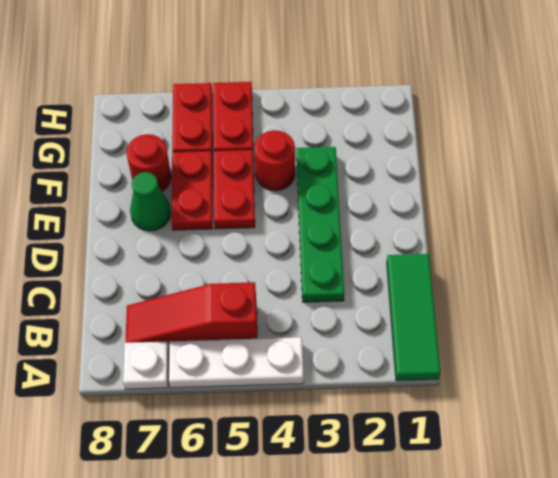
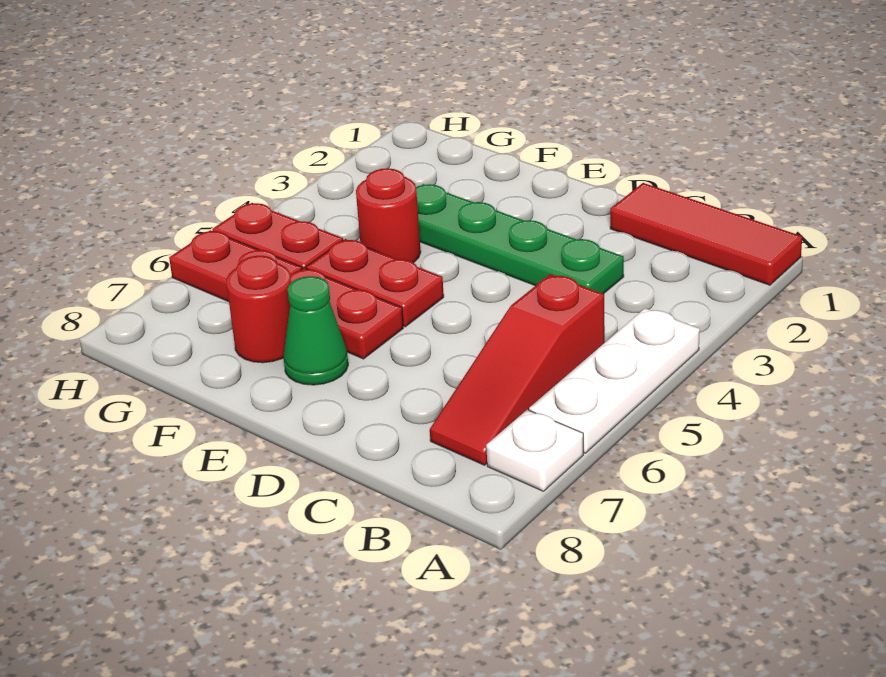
green tile A1:C1 level 1 -> red tile A1:C1 level 1

